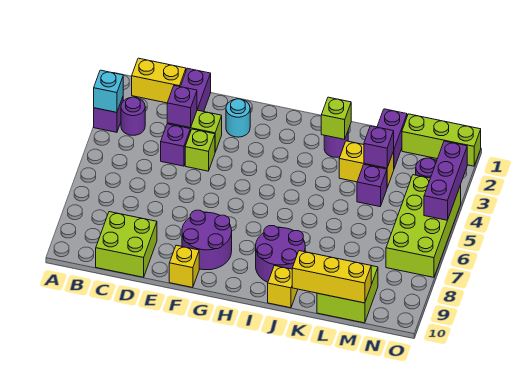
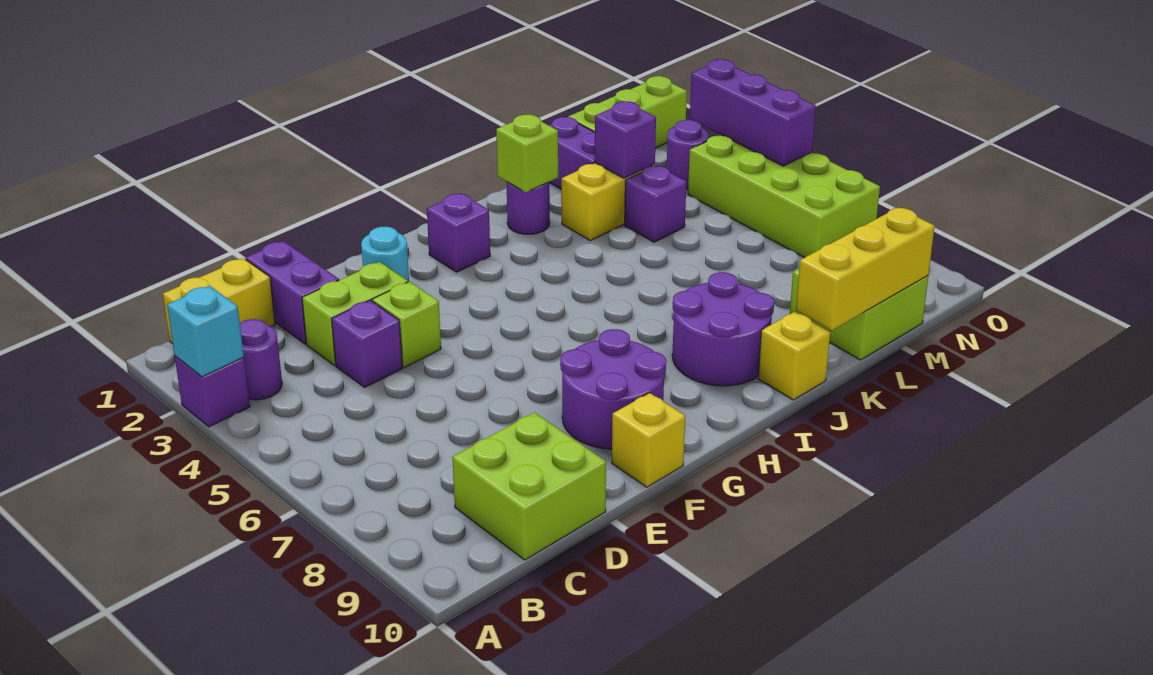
purple brick D3 level 2 -> purple brick H2 level 1

